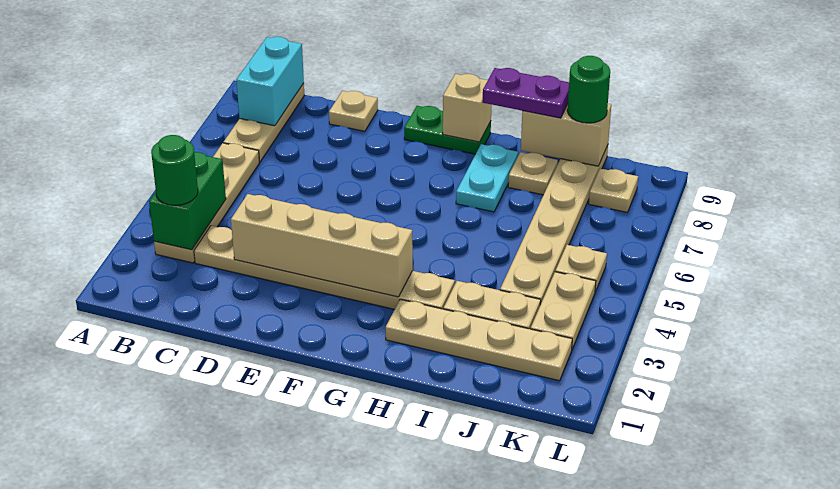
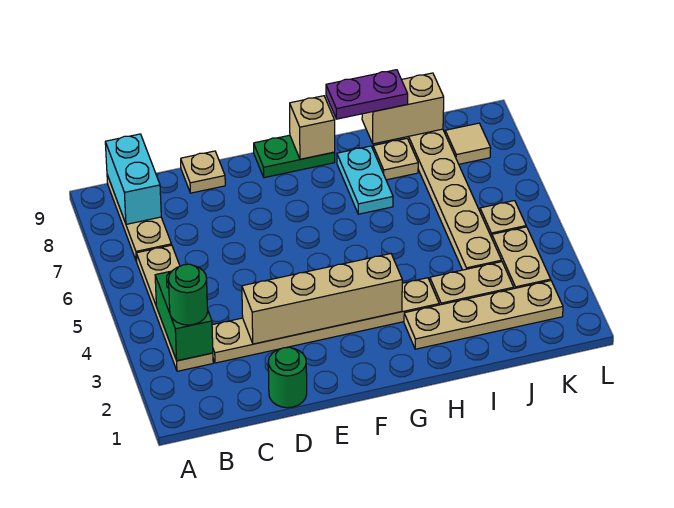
green round brick J9 level 3 -> green round brick D1 level 1
tan plate K8 level 1 -> tan tile K8 level 1

